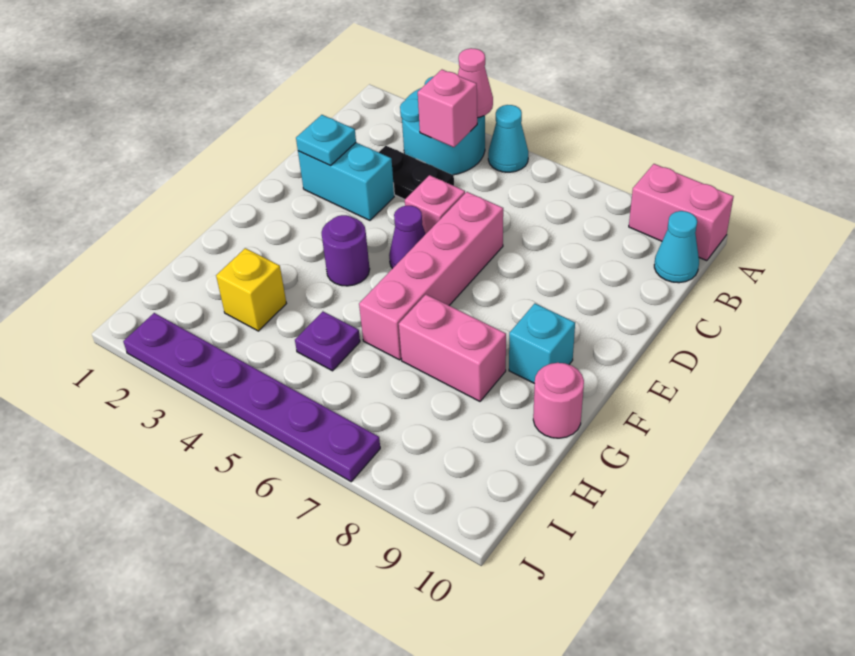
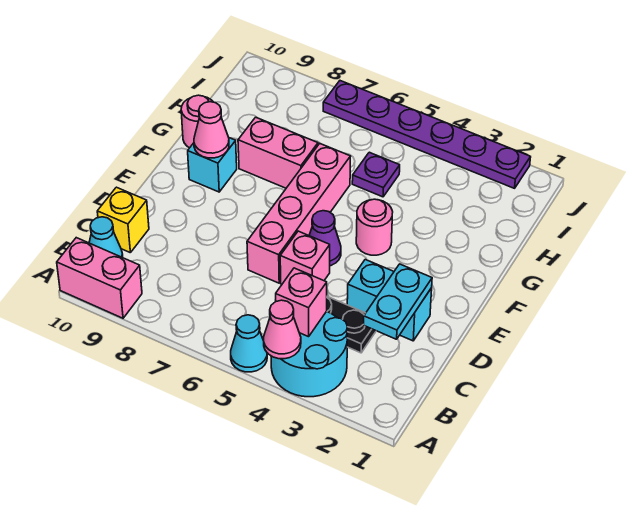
cyan plate D2 level 2 -> cyan plate C2:D2 level 2
purple round brick F4 level 1 -> pink round brick F4 level 1
none -> pink cone F9 level 2
yellow brick H3 level 1 -> yellow brick C10 level 1

